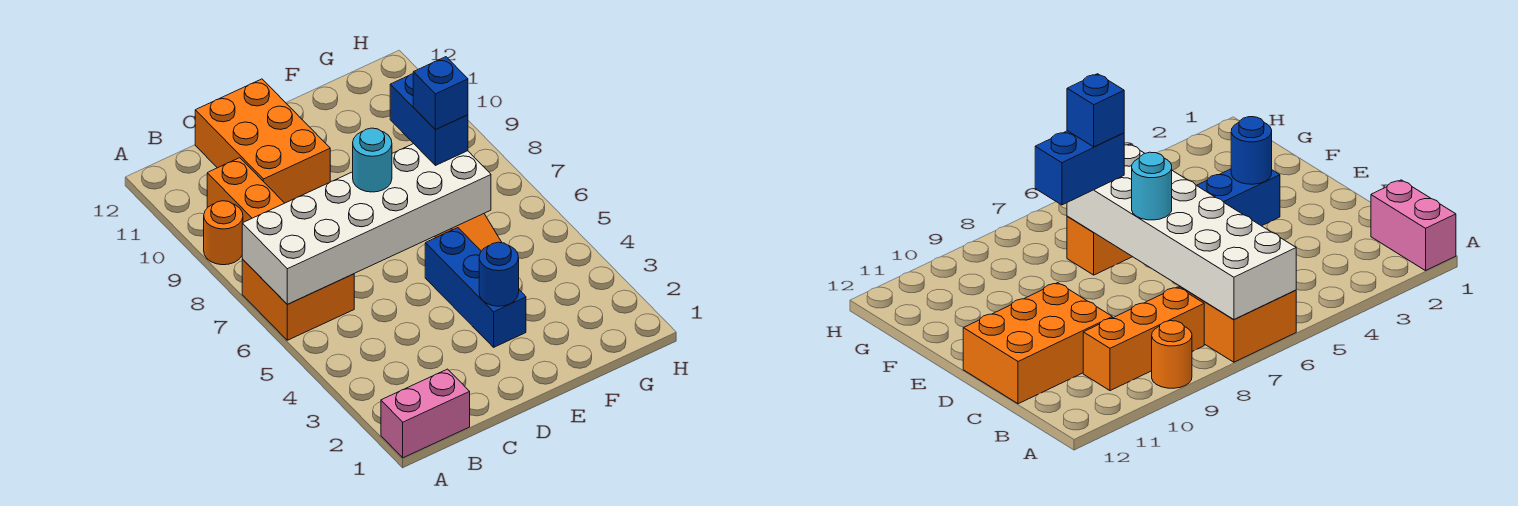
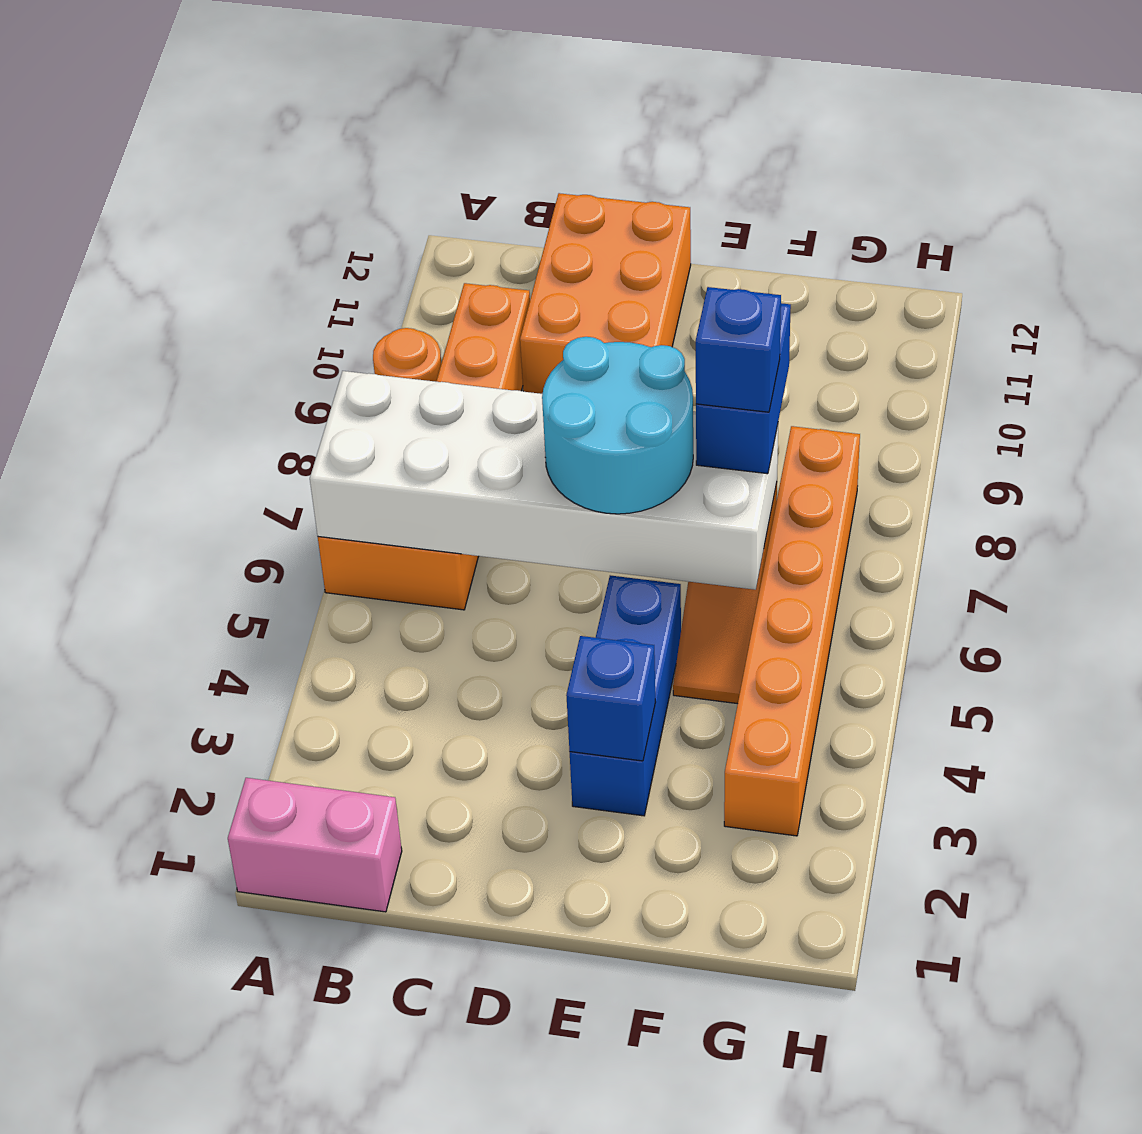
cyan round brick D7 level 3 -> cyan round brick D6:E7 level 3
blue round brick E3 level 2 -> blue brick E3 level 2
none -> orange brick G3:G8 level 1

